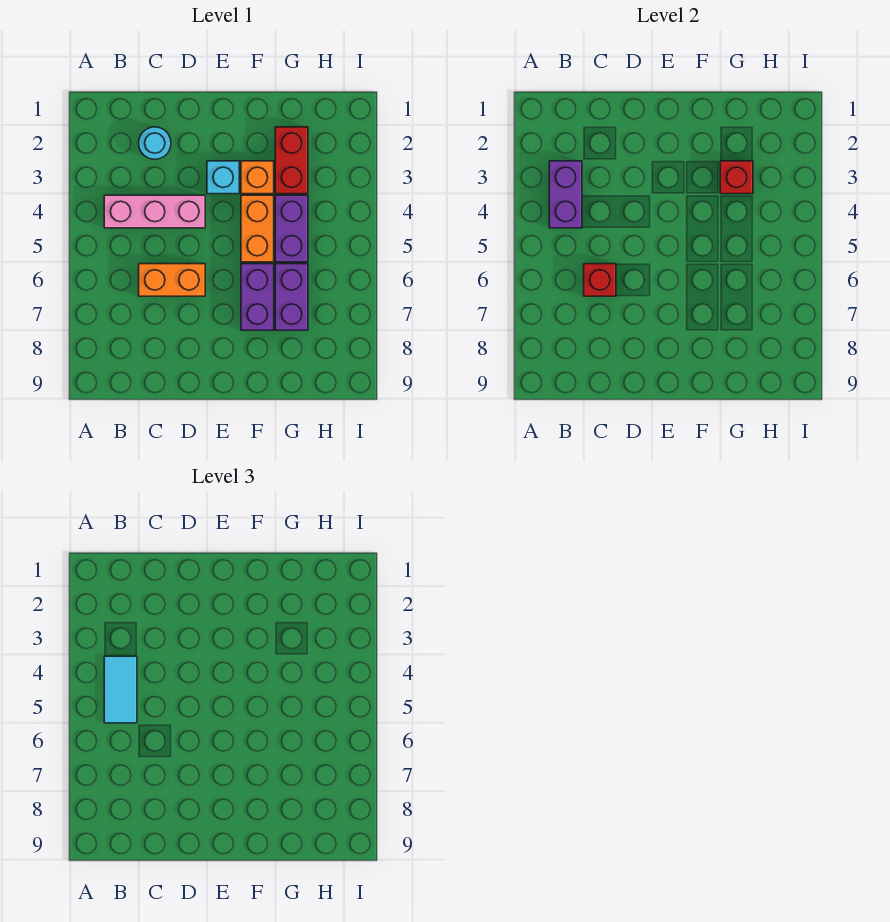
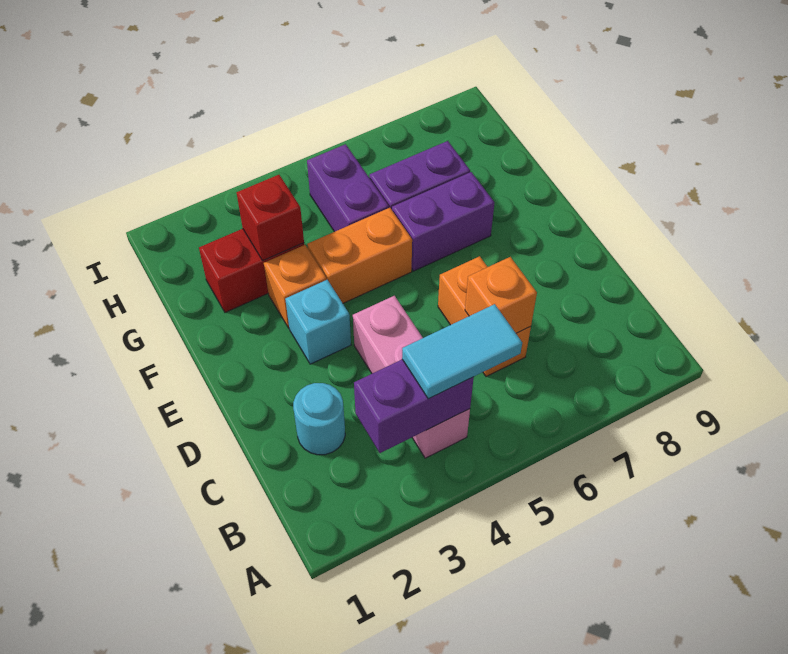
red brick C6 level 2 -> orange brick C6 level 2
purple brick G4:G5 level 1 -> purple brick G5:H5 level 1

